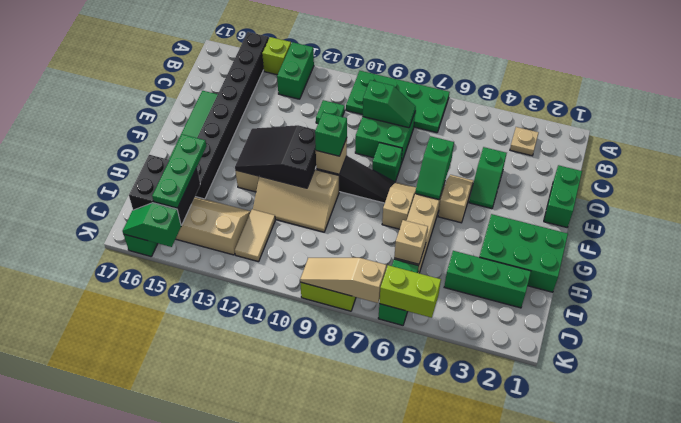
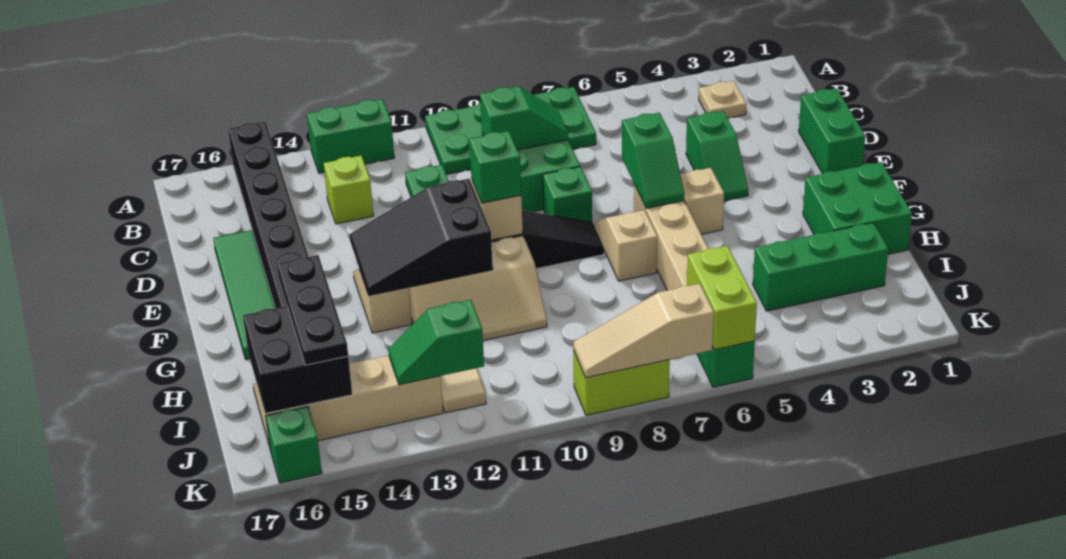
green brick A13:B13 level 1 -> green brick A12:A13 level 1
lime brick A14 level 1 -> lime brick C13 level 1
green brick G1:H3 level 1 -> green brick G1:H2 level 1
green plate H15:J15 level 3 -> black plate H15:J15 level 3
tan brick I6 level 2 -> none
lime brick K5:K6 level 2 -> lime brick J6:K6 level 2
green slope K15:K16 level 2 top 15 -> green slope J12:J13 level 2 top 12

